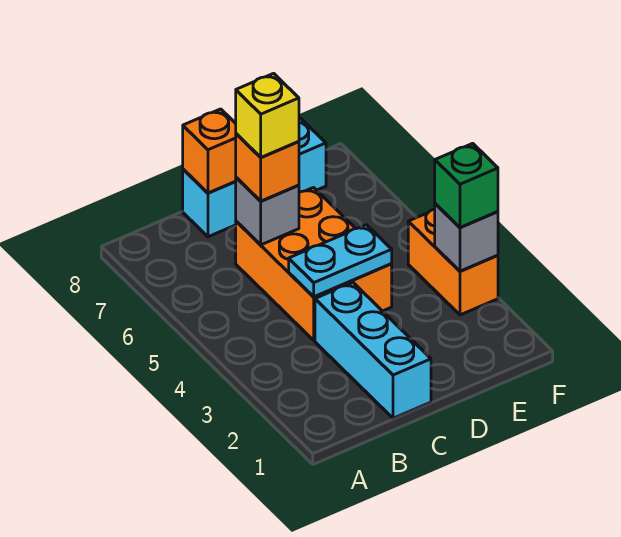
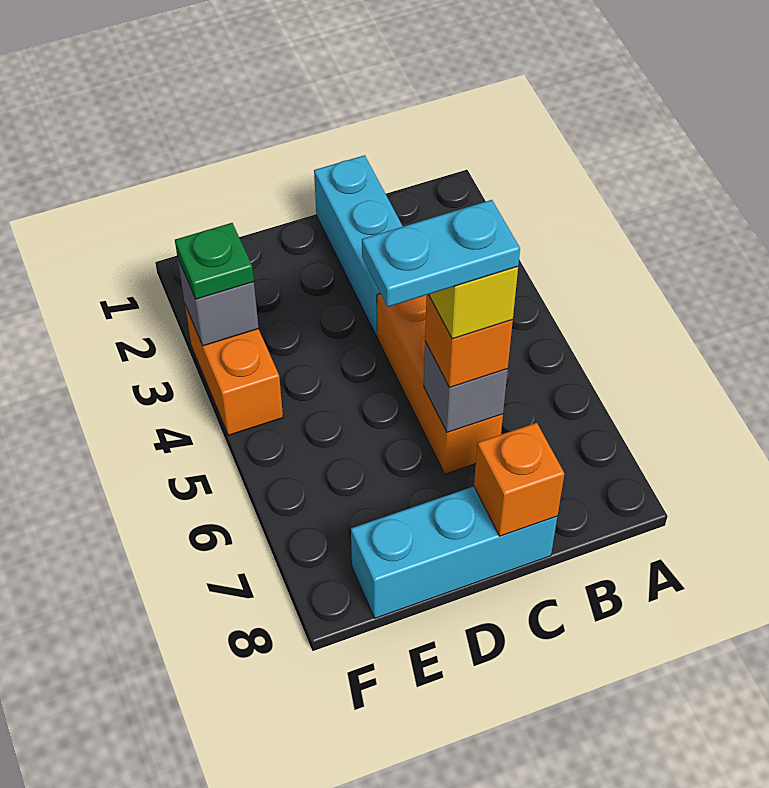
orange brick C4:D6 level 1 -> orange brick C4:C6 level 1
cyan plate C4:D4 level 2 -> cyan plate C6:D6 level 5
green brick F3 level 3 -> green plate F3 level 3

